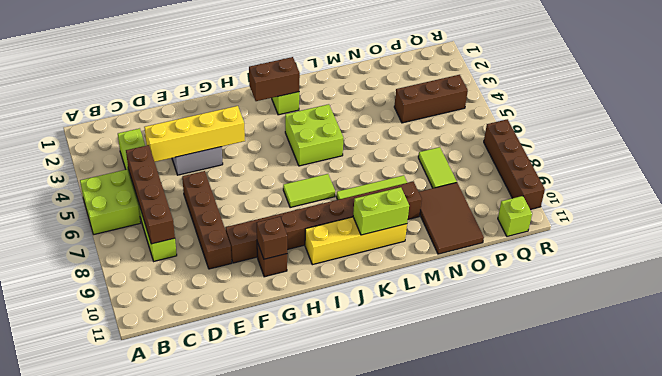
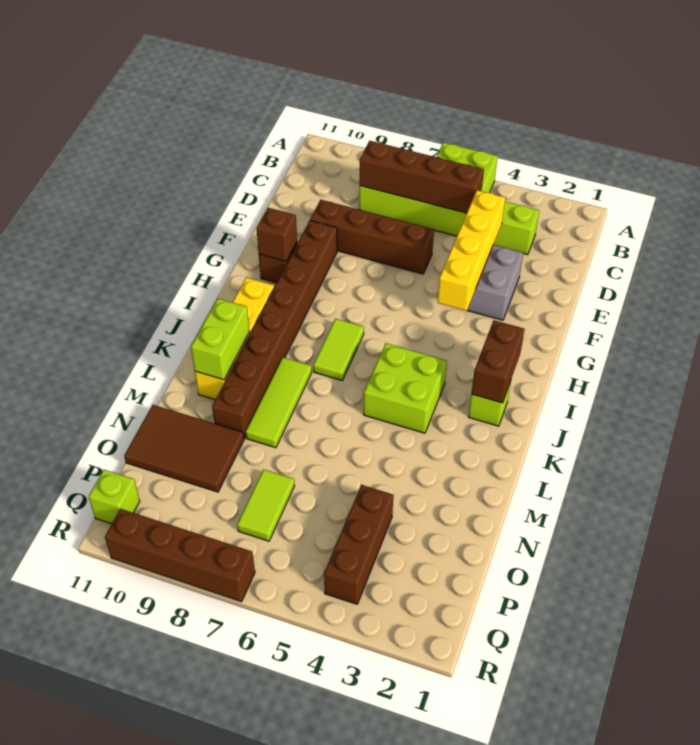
lime tile O7:O8 level 1 -> lime tile O7:P7 level 1

